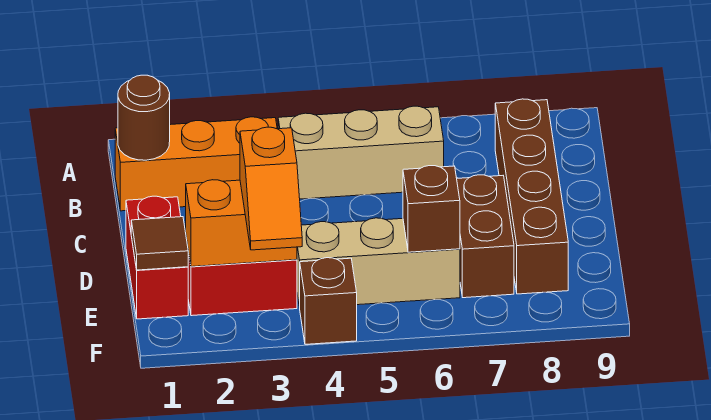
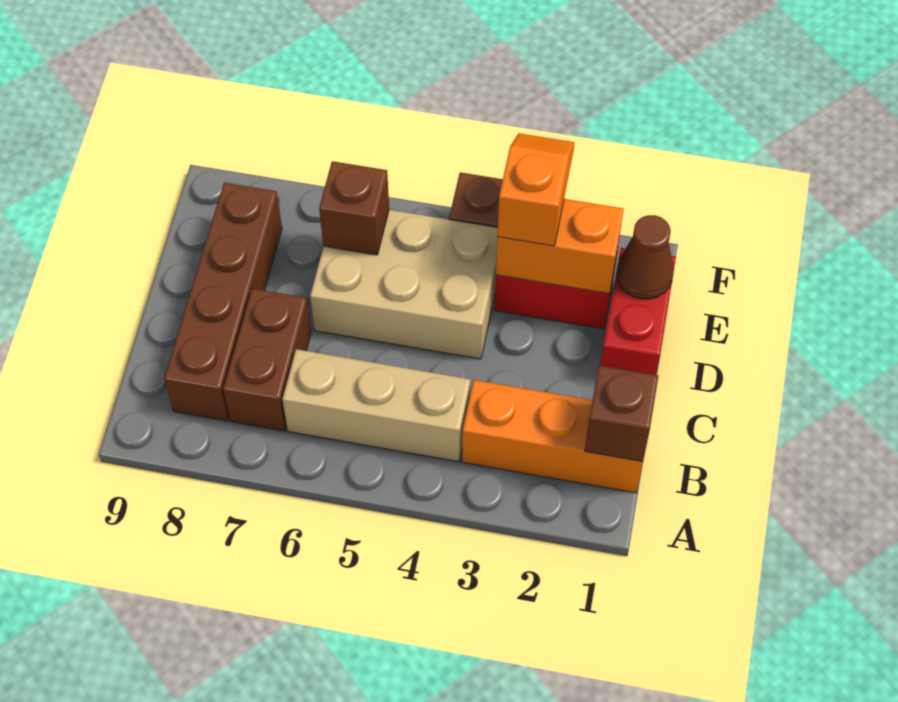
brown round brick B1 level 2 -> brown brick B1 level 2
brown brick D7:E7 level 1 -> brown brick B7:C7 level 1
brown tile E1 level 2 -> brown cone E1 level 2
tan brick E4:E6 level 1 -> tan brick D4:E6 level 1

